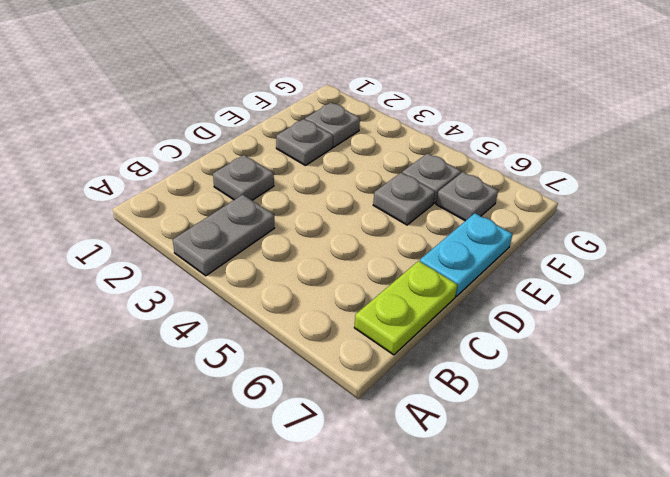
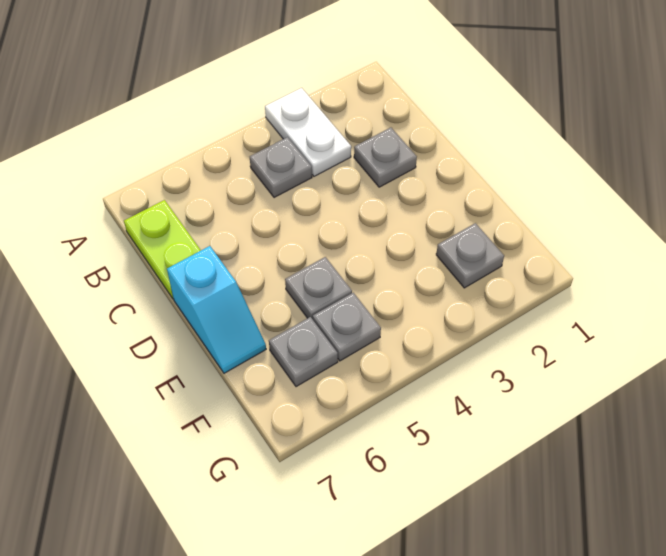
grey plate A3:B3 level 1 -> white plate A3:B3 level 1
cyan plate D7:E7 level 1 -> cyan slope D7:E7 level 1 top D
grey plate E2 level 1 -> grey plate B4 level 1

